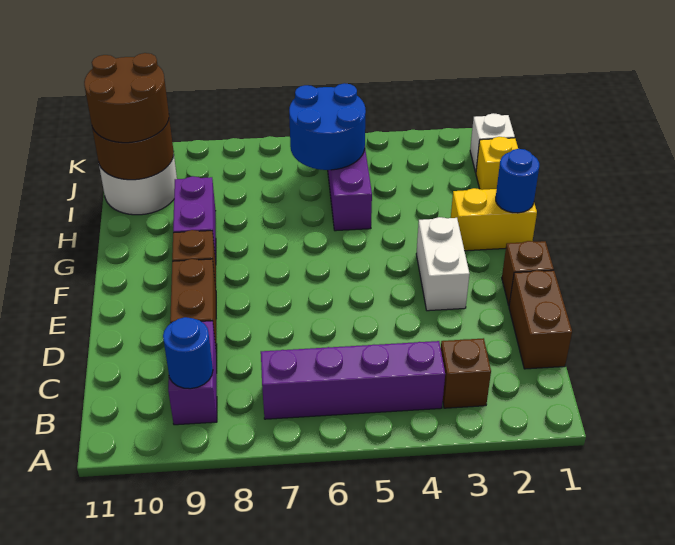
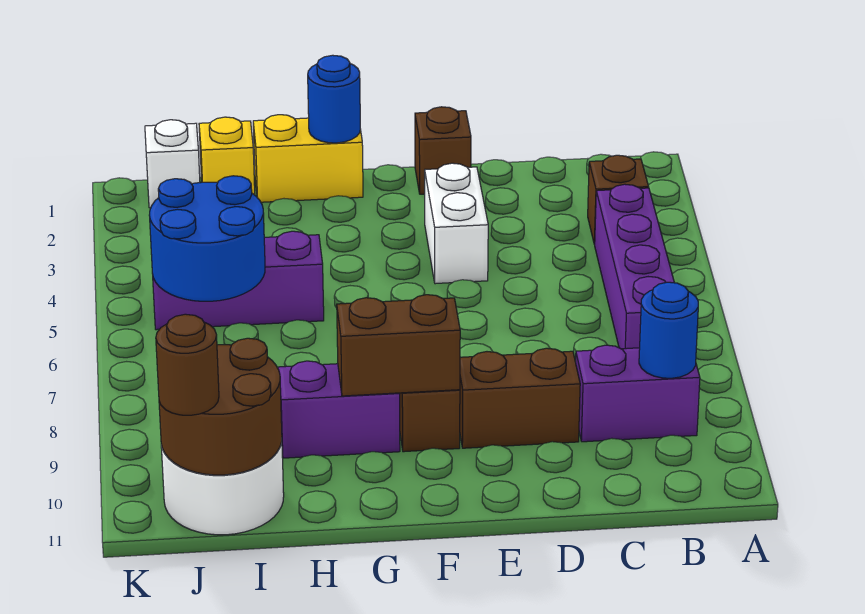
brown brick C1:D1 level 1 -> brown brick F9:G9 level 2
white brick E3:F3 level 1 -> white brick E3:E4 level 1
yellow brick G1:G2 level 1 -> yellow brick G1:H1 level 1
brown round brick I10:J11 level 3 -> brown round brick J11 level 3

